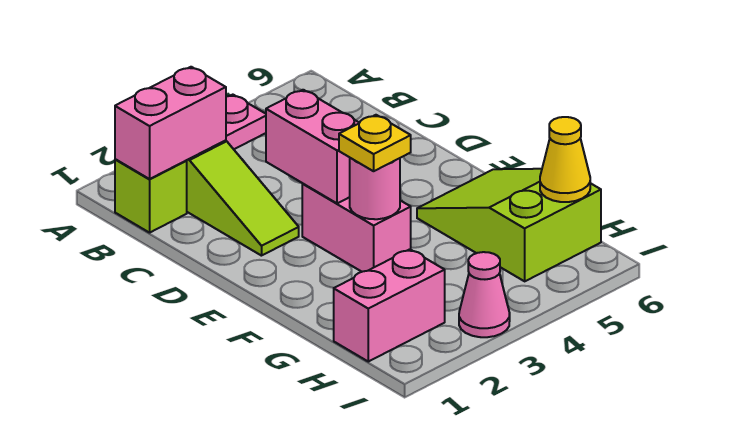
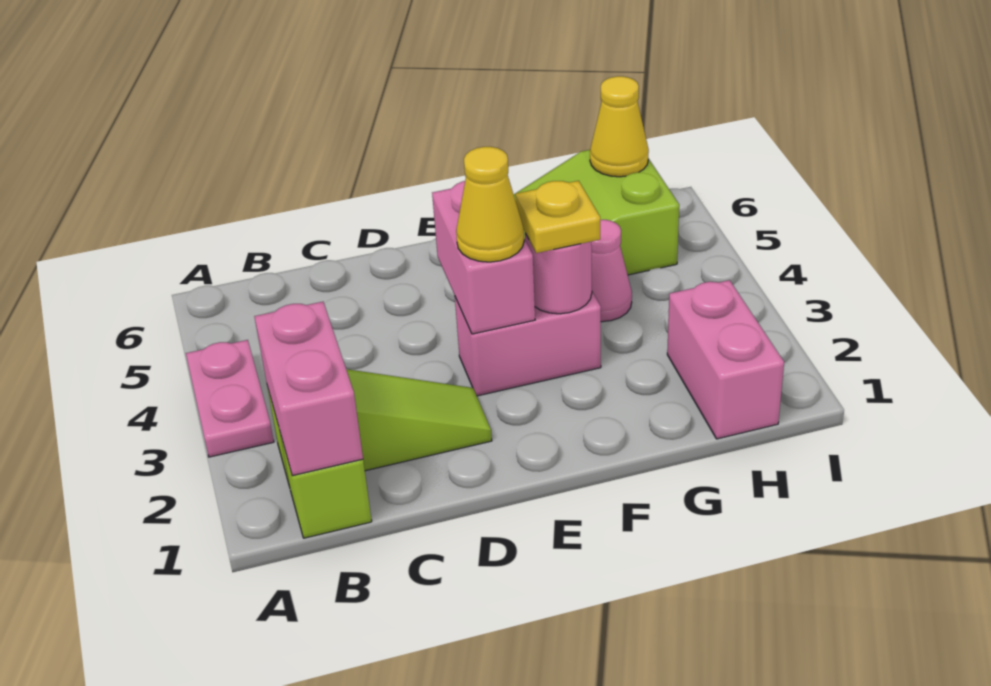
pink brick D3:E3 level 2 -> pink brick E3:E4 level 2
none -> yellow cone E3 level 3
pink cone I3 level 1 -> pink cone G4 level 1

